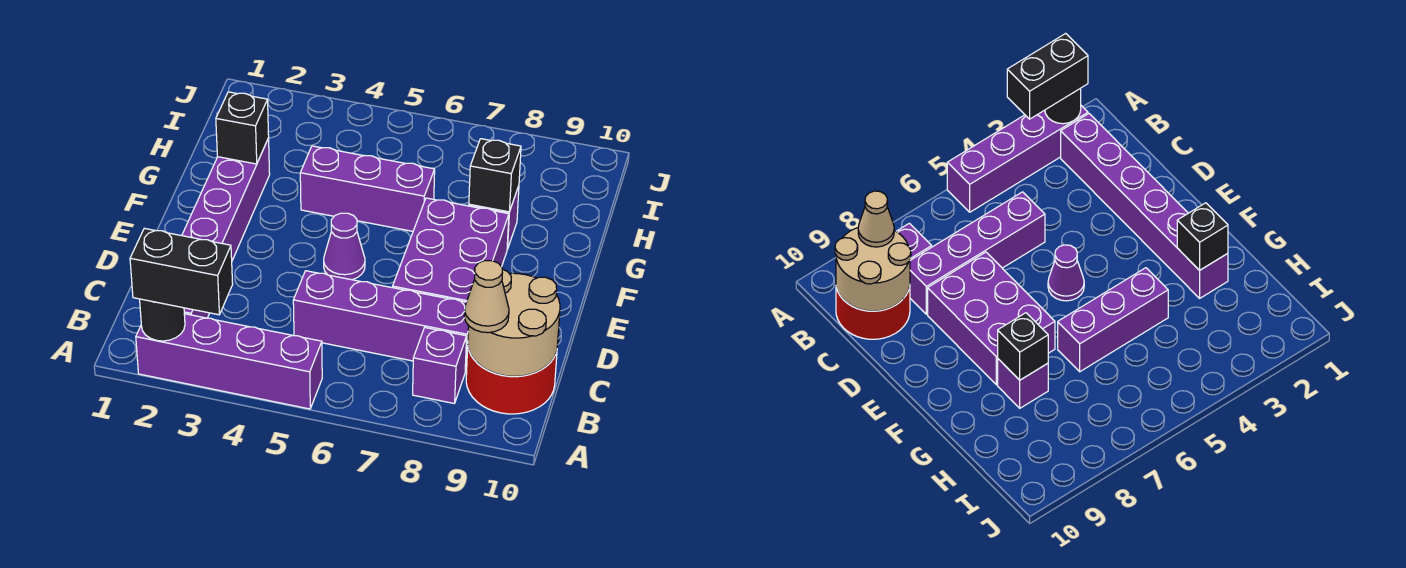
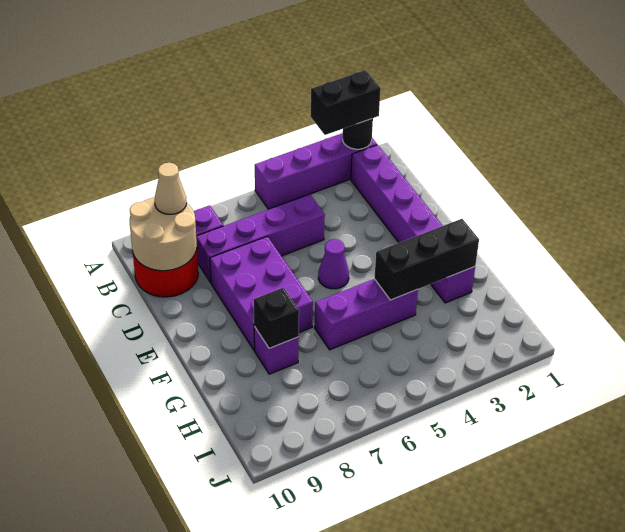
black brick G2 level 2 -> black brick G2:G4 level 2

